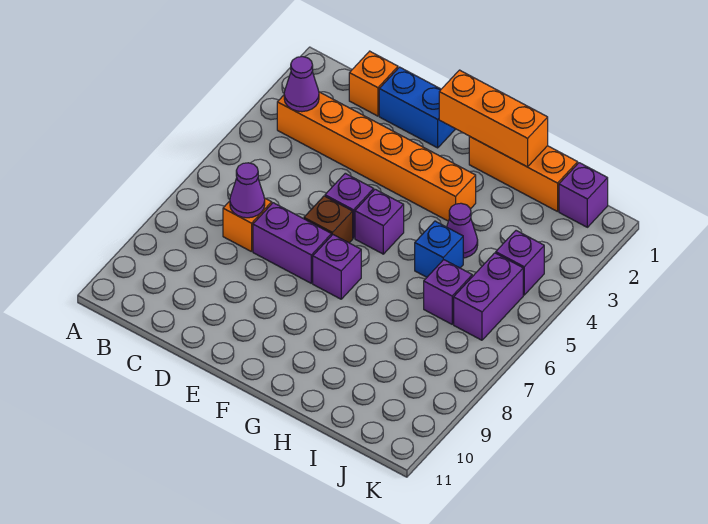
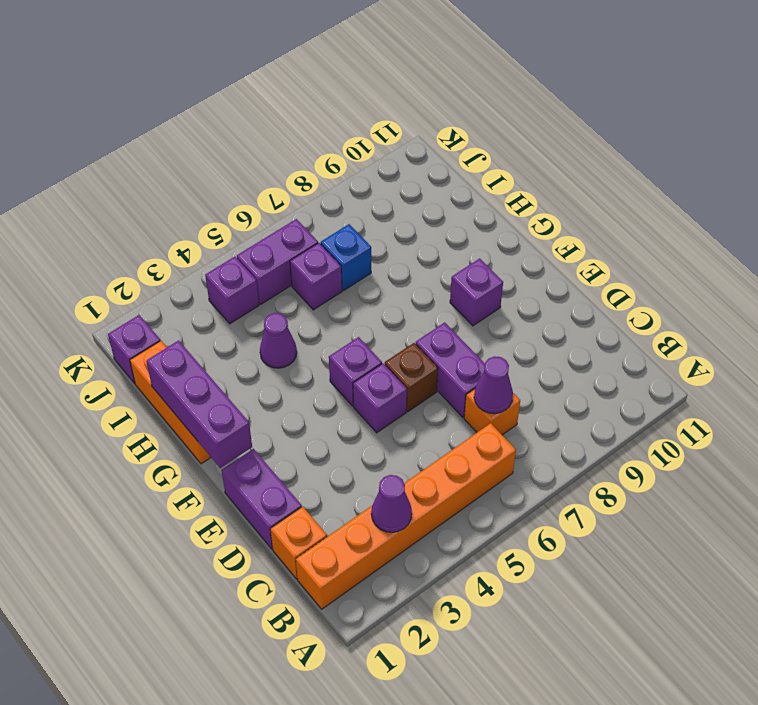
orange brick B3:G3 level 1 -> orange brick B1:B6 level 1
blue brick D1:E1 level 1 -> purple brick D1:E1 level 1
orange brick F1:H1 level 2 -> purple brick F1:H1 level 2
purple brick F7 level 1 -> purple brick F9 level 1
blue brick H5 level 1 -> blue brick I7 level 1

